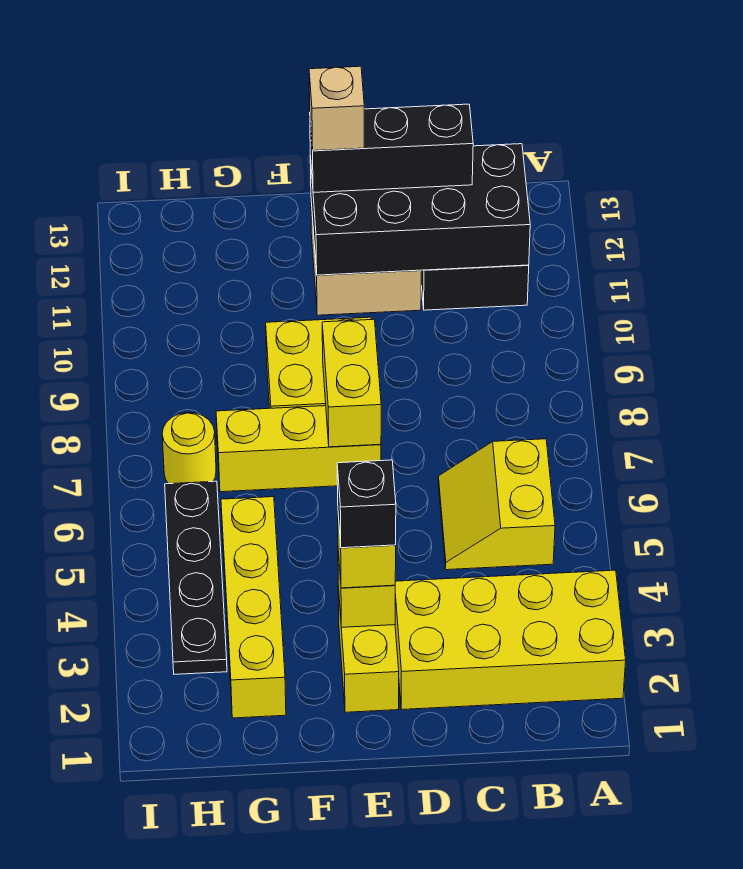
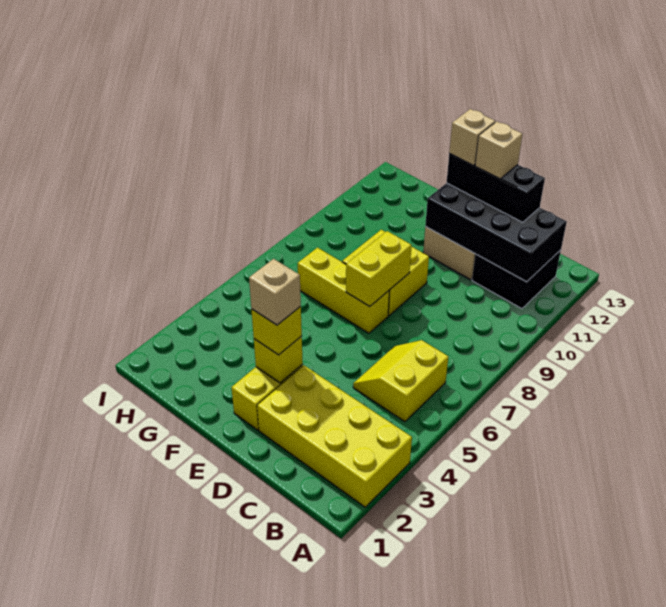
none -> tan brick D12 level 4
black brick E3 level 4 -> tan brick E3 level 4
yellow brick G2:G5 level 1 -> none
black plate H3:H6 level 1 -> none
yellow round brick H7 level 1 -> none

